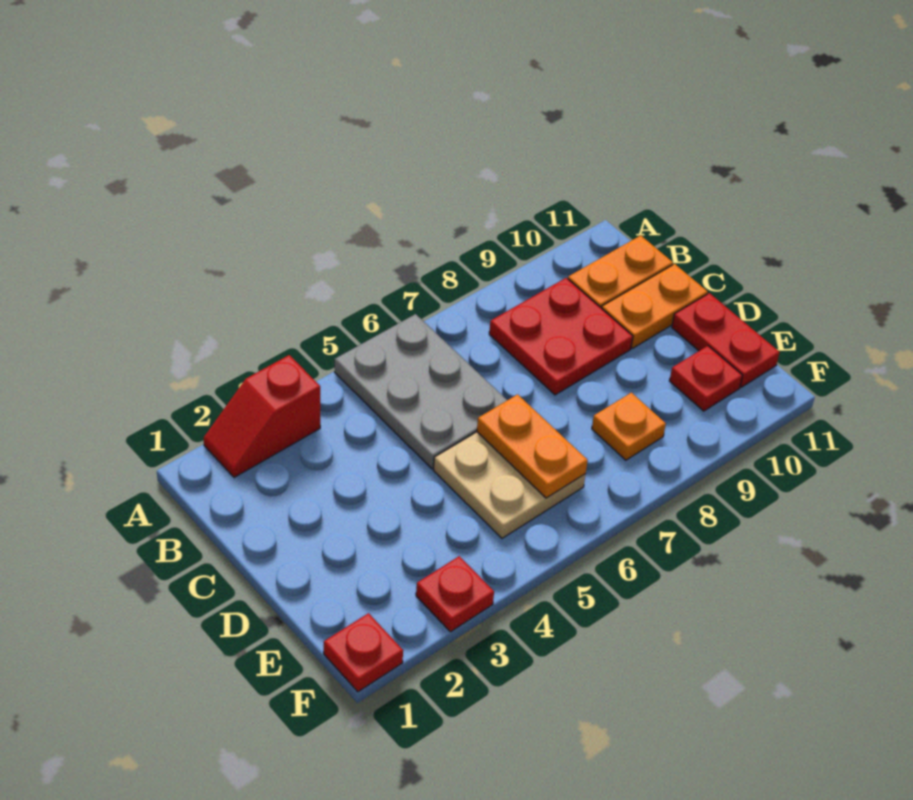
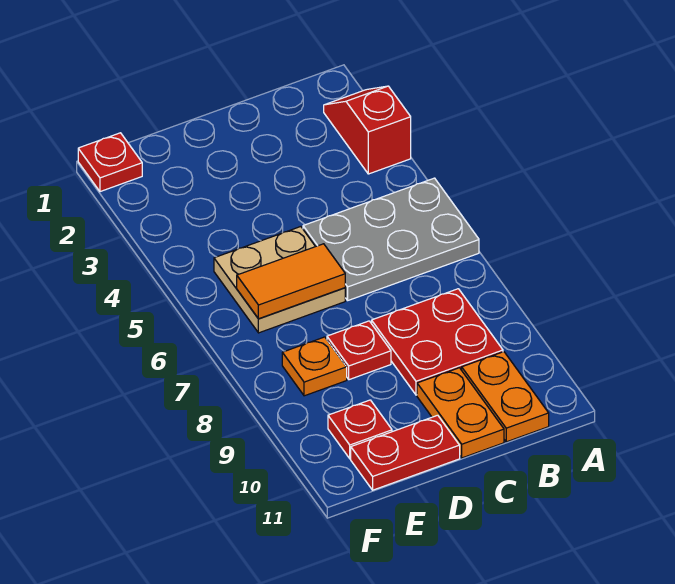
orange plate D6:E6 level 2 -> orange tile D6:E6 level 2
red plate F3 level 1 -> red plate D8 level 1

